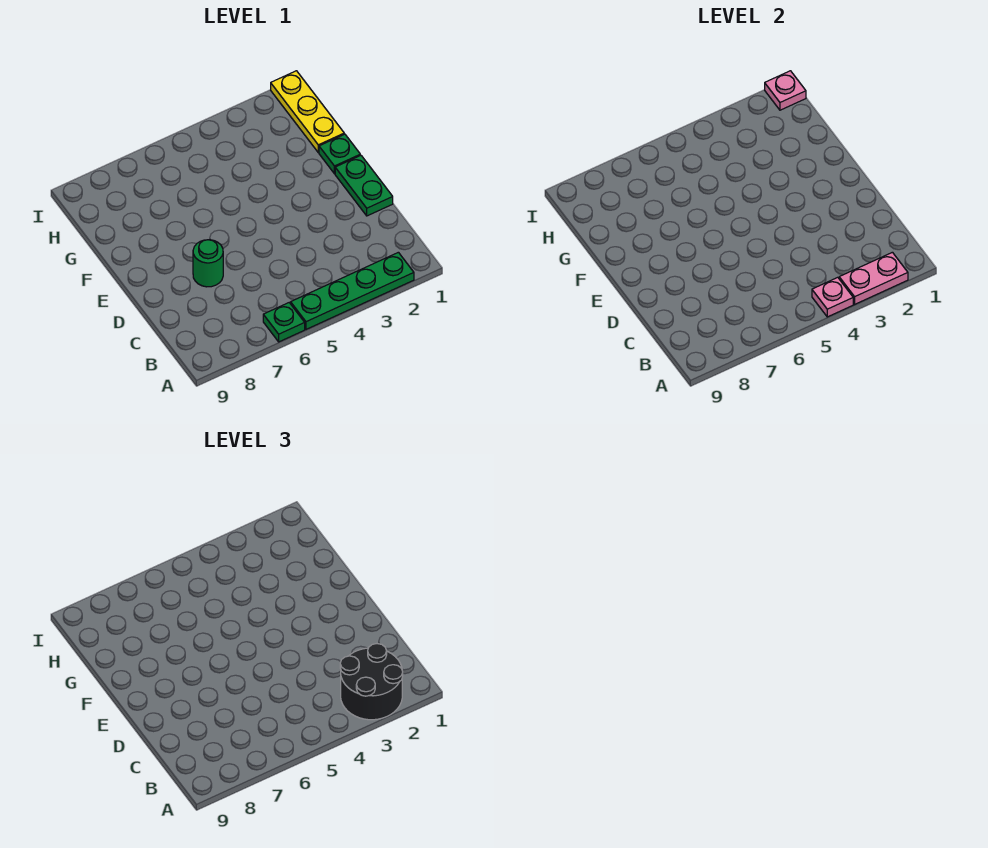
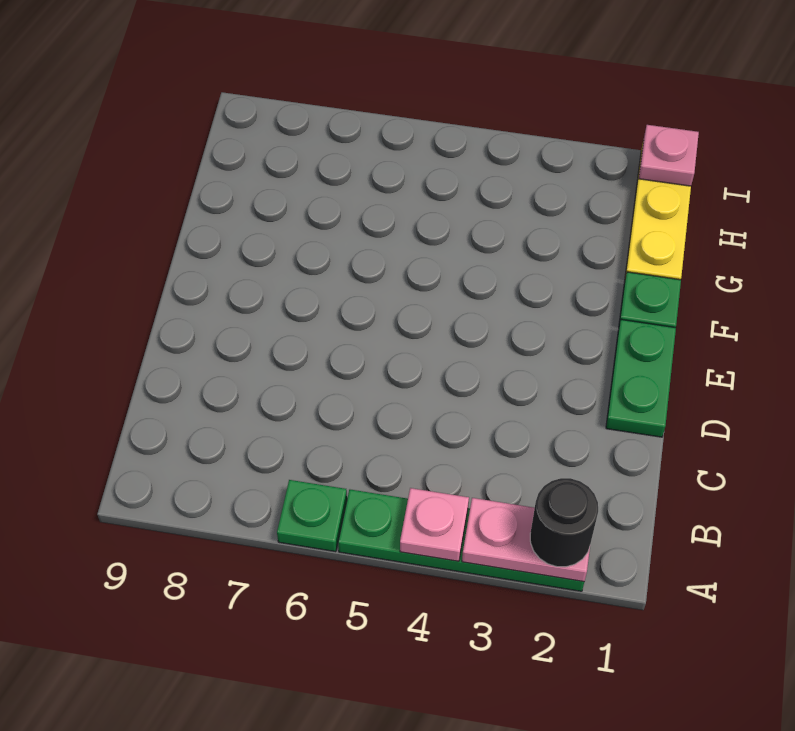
black round brick A2:B3 level 3 -> black round brick A2 level 3
green round brick D7 level 1 -> none

